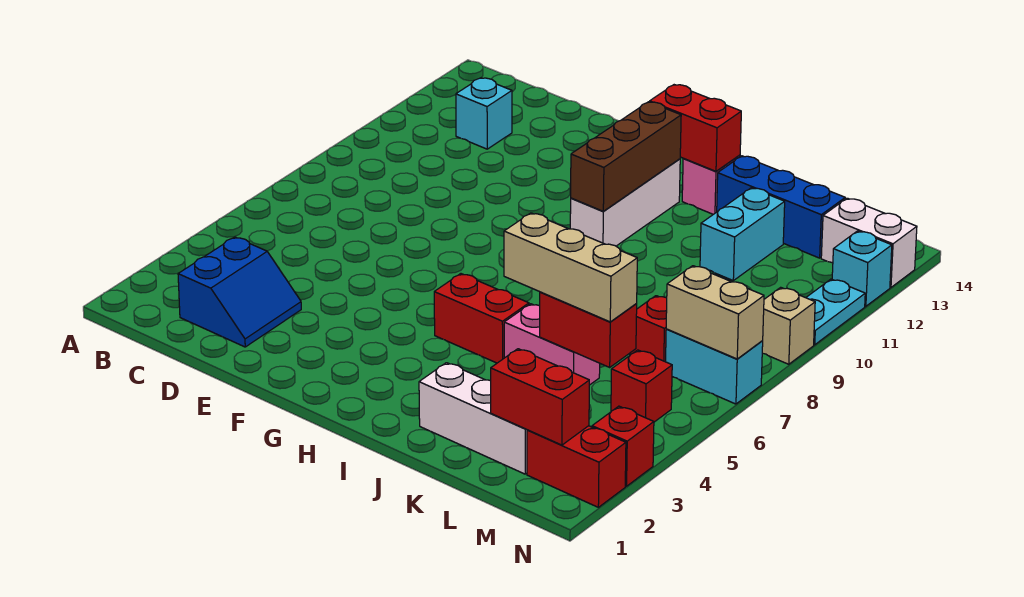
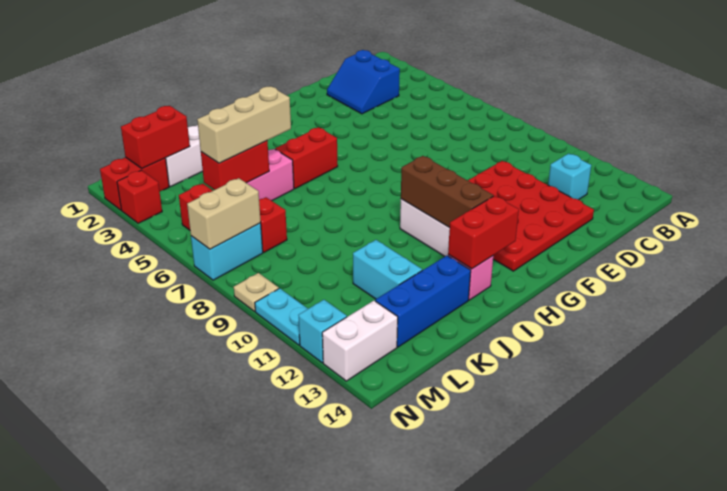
none -> red plate D10:G13 level 1
tan brick N9 level 1 -> tan plate N9 level 1

